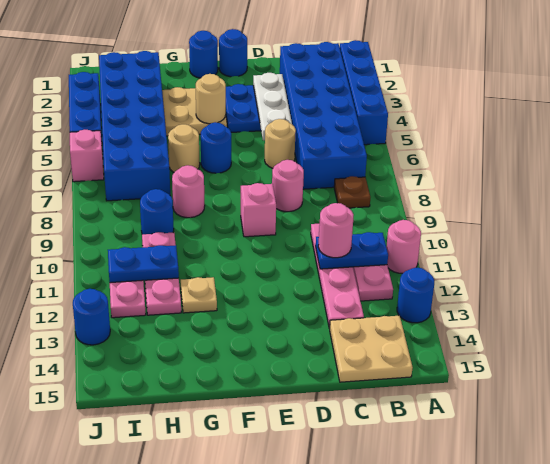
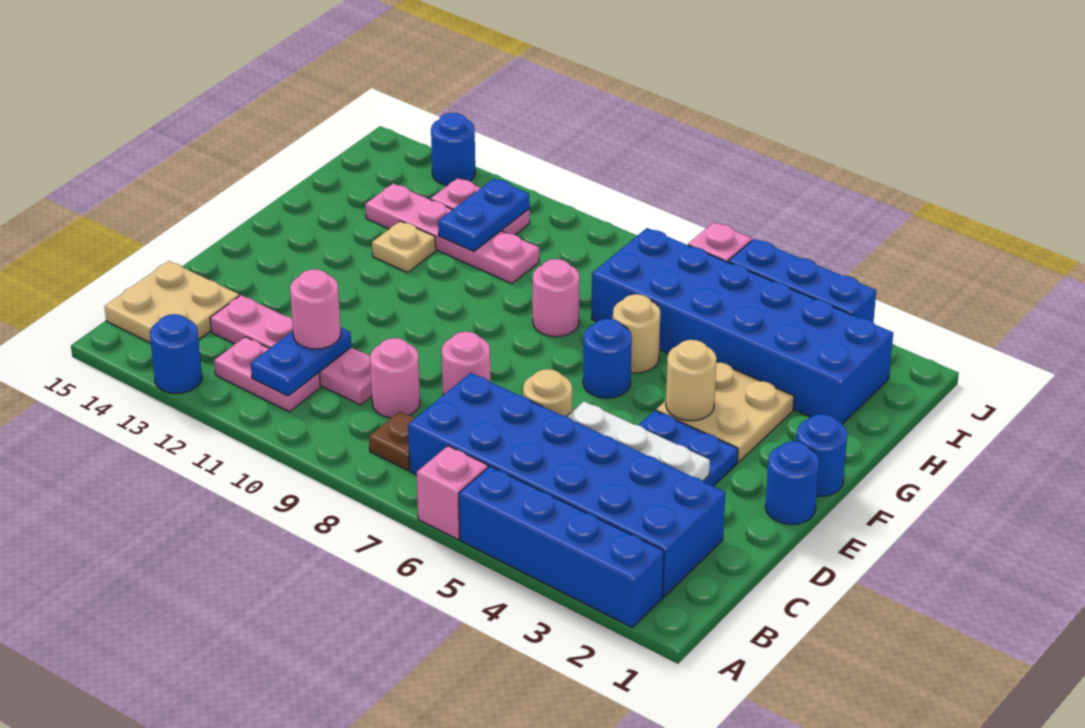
pink round brick A11 level 1 -> pink round brick C9 level 1
pink brick E9 level 1 -> pink brick A6 level 1
blue round brick H9 level 1 -> none
pink plate H10:H12 level 1 -> pink plate H10:H13 level 1

